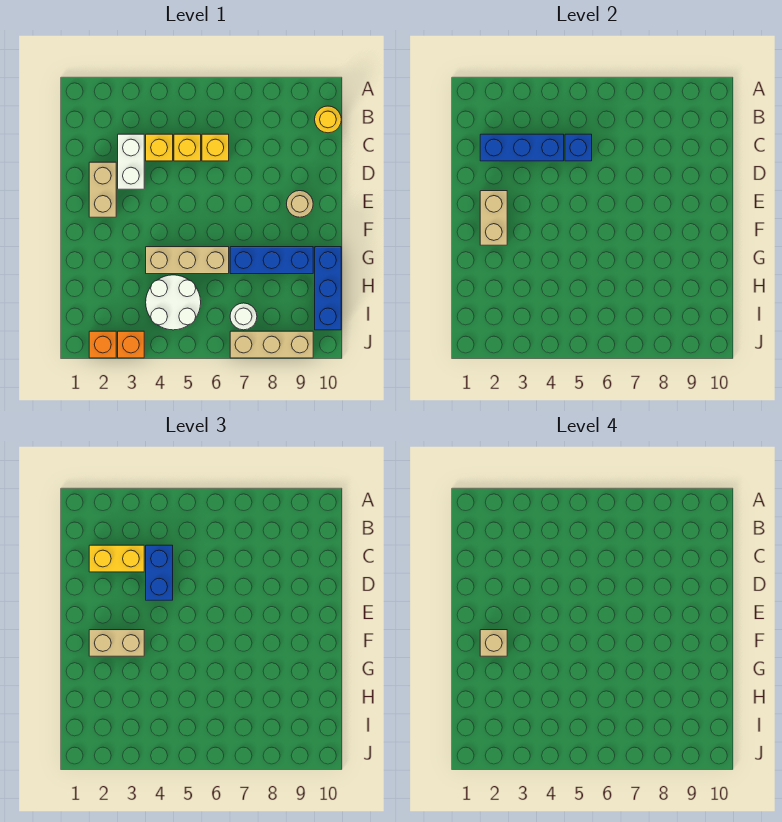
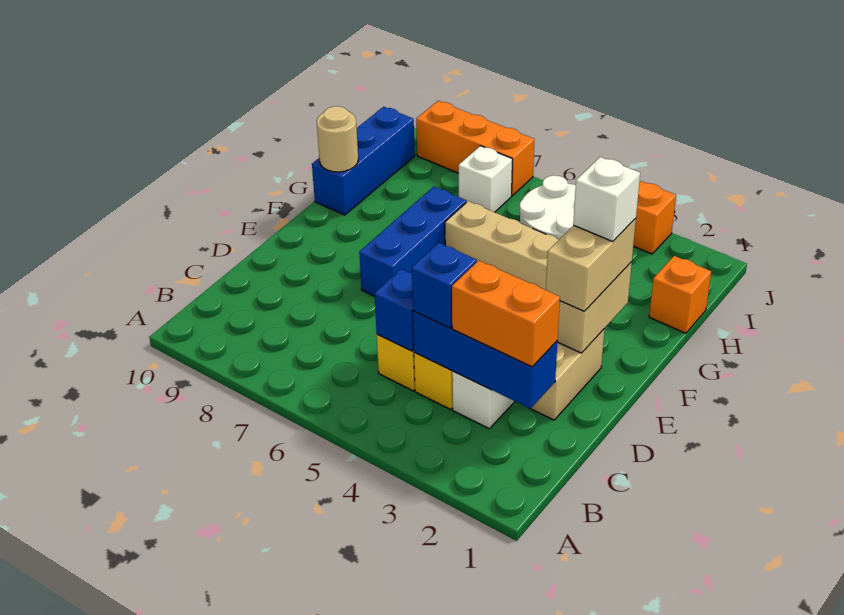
yellow round brick B10 level 1 -> none
yellow brick C2:C3 level 3 -> orange brick C2:C3 level 3
blue brick C4:D4 level 3 -> blue brick C4 level 3
yellow brick C6 level 1 -> none
tan round brick E9 level 1 -> tan round brick G10 level 2
tan brick F2:F3 level 3 -> tan brick E2:F2 level 3
tan brick F2 level 4 -> white brick F2 level 4
blue brick G7:G9 level 1 -> blue brick E7:G7 level 1
white round brick I7 level 1 -> white brick I7 level 1
orange brick J2 level 1 -> orange brick H1 level 1
tan brick J7:J9 level 1 -> orange brick J7:J9 level 1

